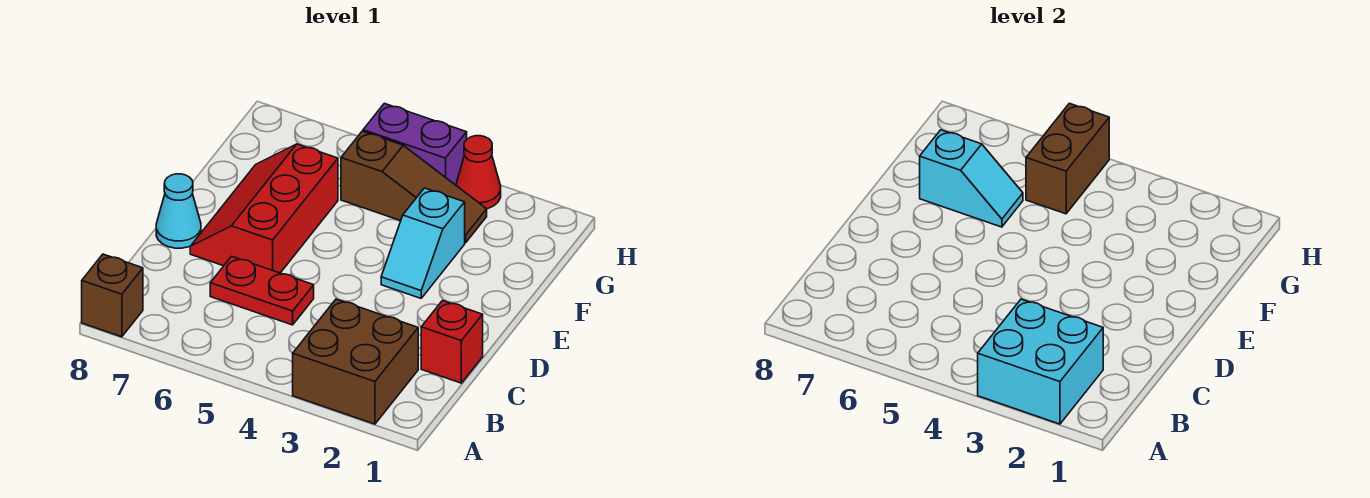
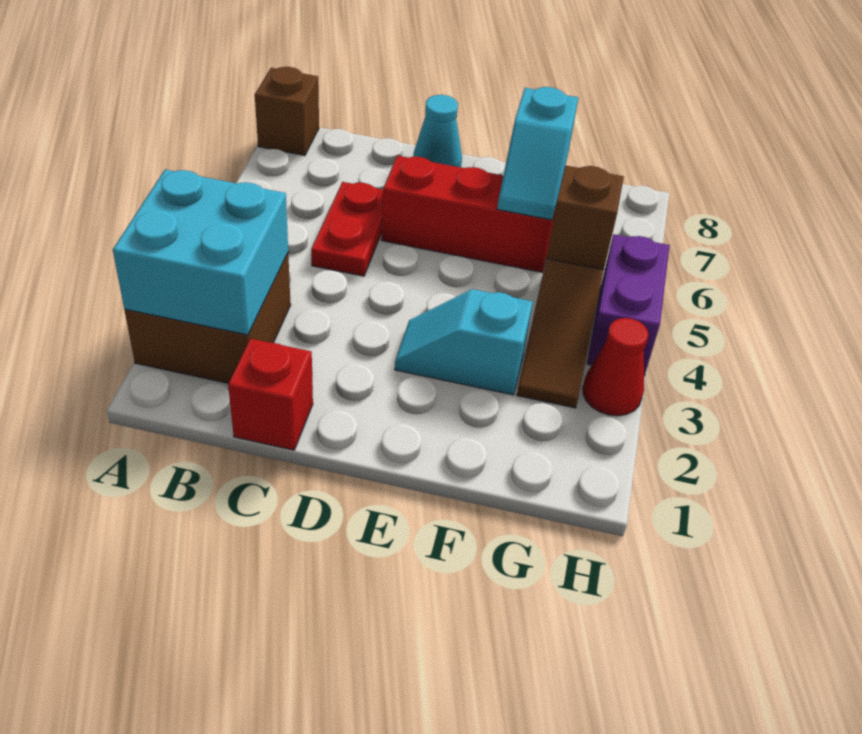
brown brick G5:H5 level 2 -> brown brick G5 level 2

